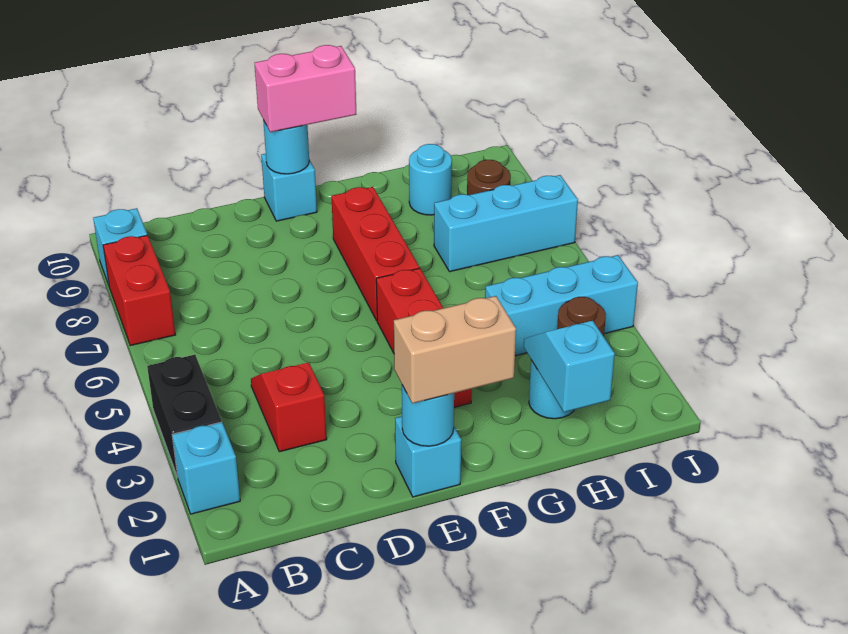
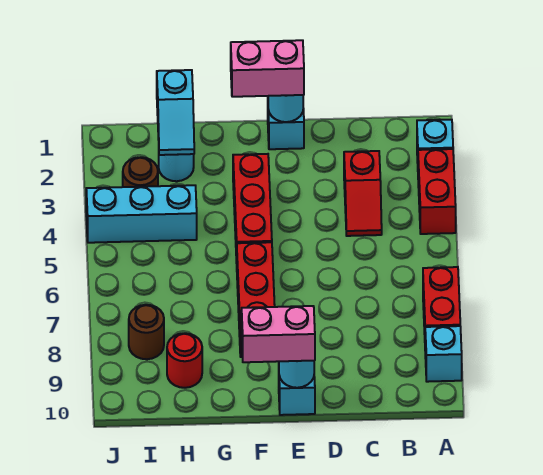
black brick A3:A4 level 1 -> red brick A3:A4 level 1
tan brick E1:F1 level 3 -> pink brick E1:F1 level 3
cyan brick H7:J7 level 1 -> none
cyan round brick H9 level 1 -> red round brick H9 level 1

